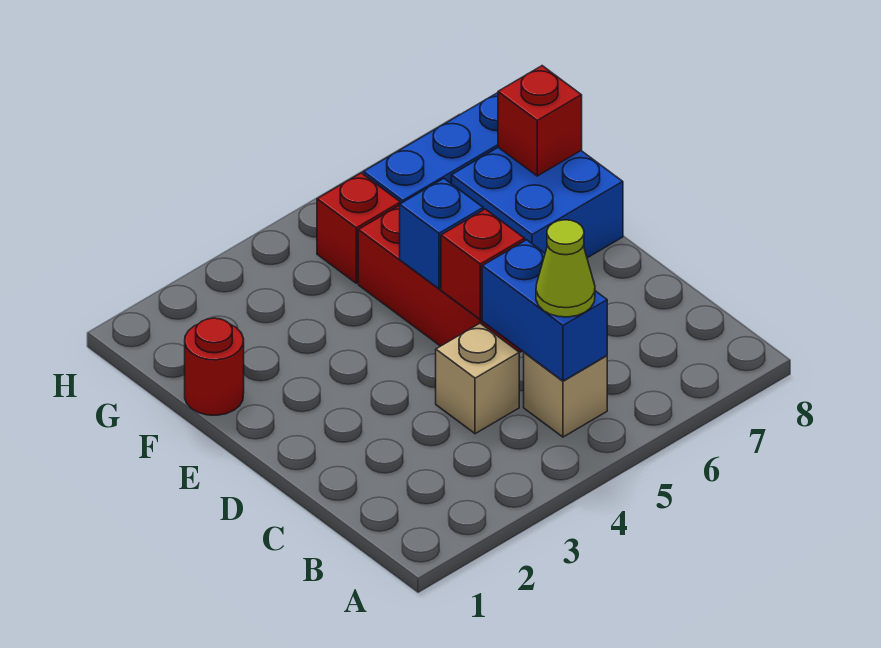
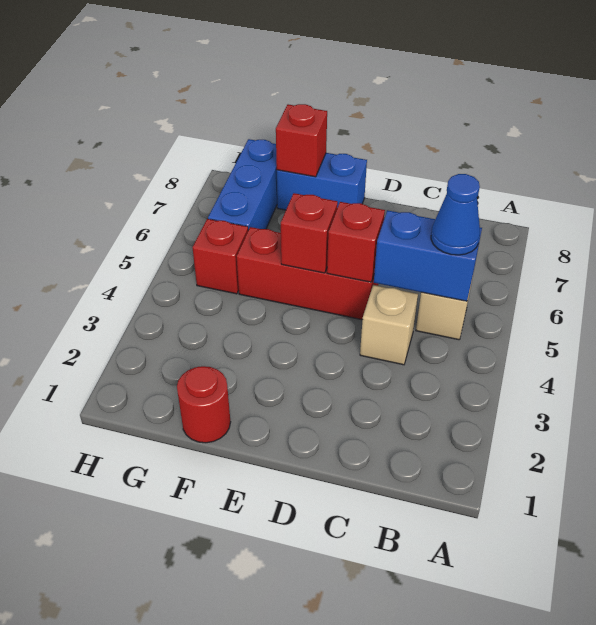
lime cone B5 level 3 -> blue cone B5 level 3
blue brick E5 level 2 -> red brick E5 level 2
blue brick E7:F8 level 1 -> blue brick E8:F8 level 1

